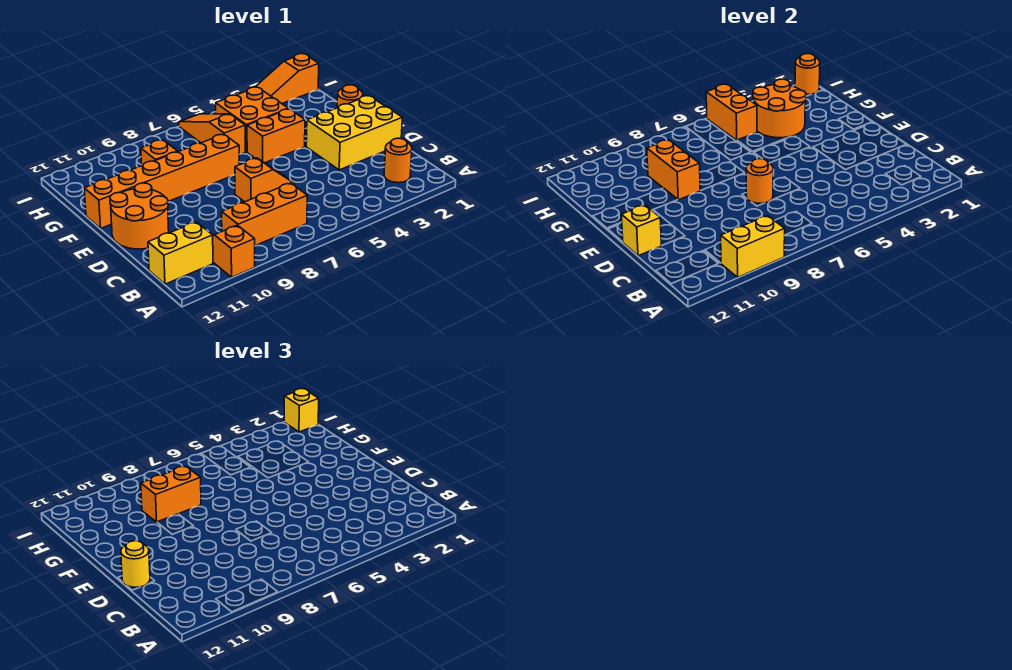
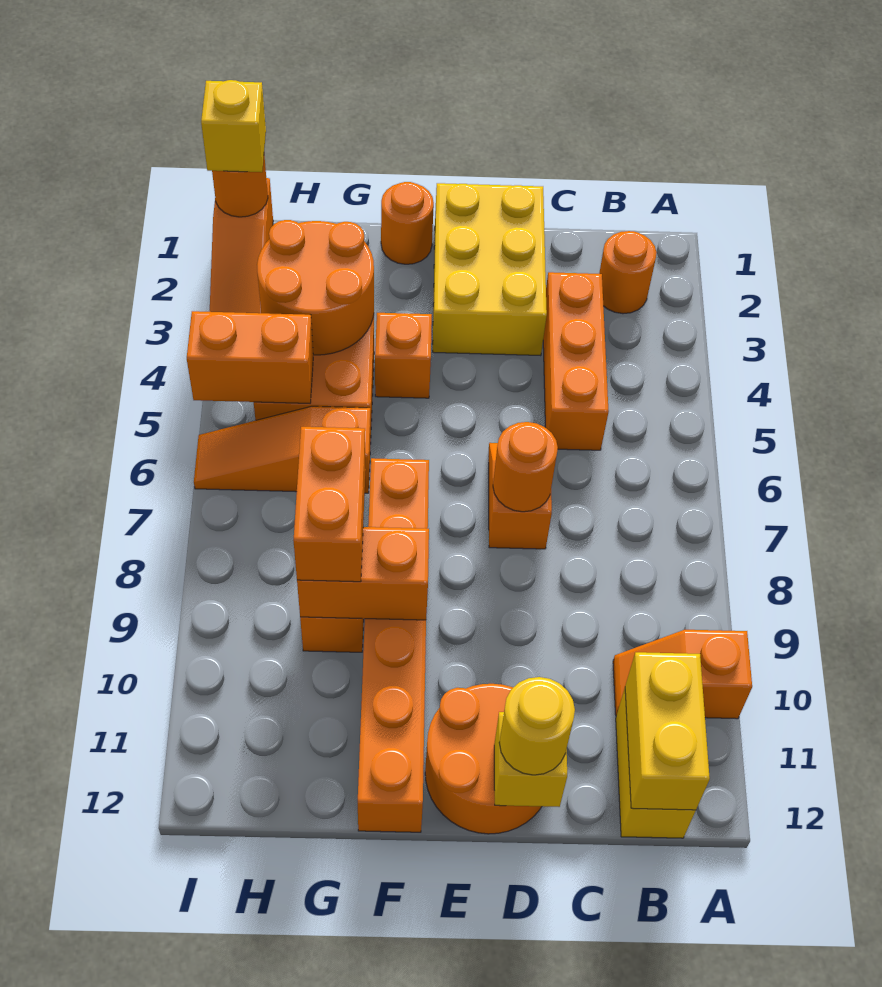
yellow brick A9:A10 level 2 -> yellow brick B11:B12 level 2
orange brick B7:B9 level 1 -> orange brick C3:C5 level 1
orange brick F4:F5 level 1 -> orange brick F4 level 1

